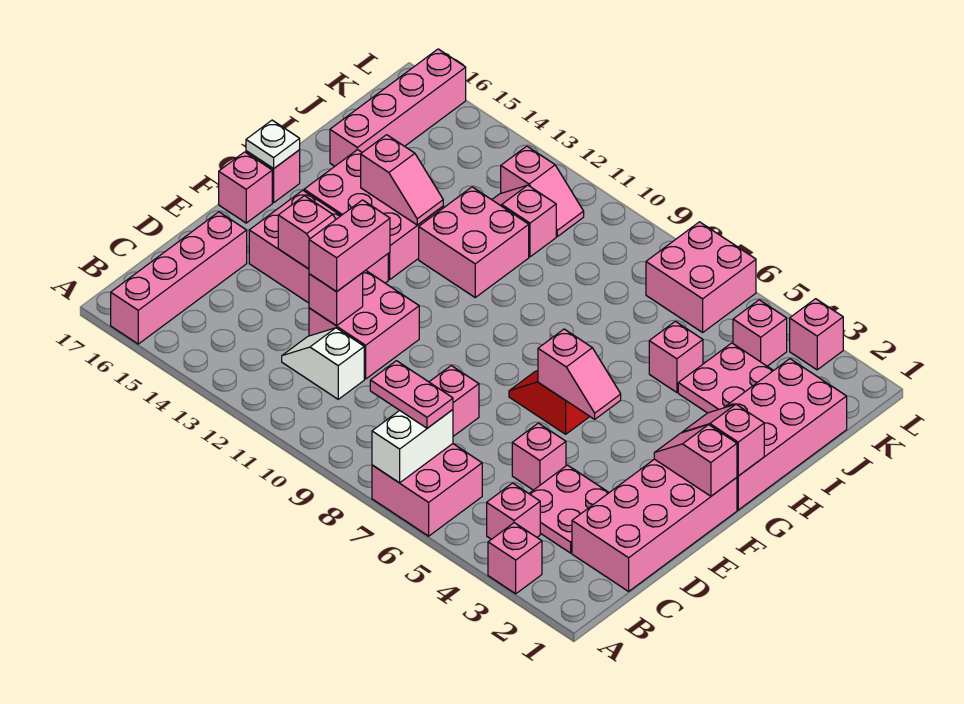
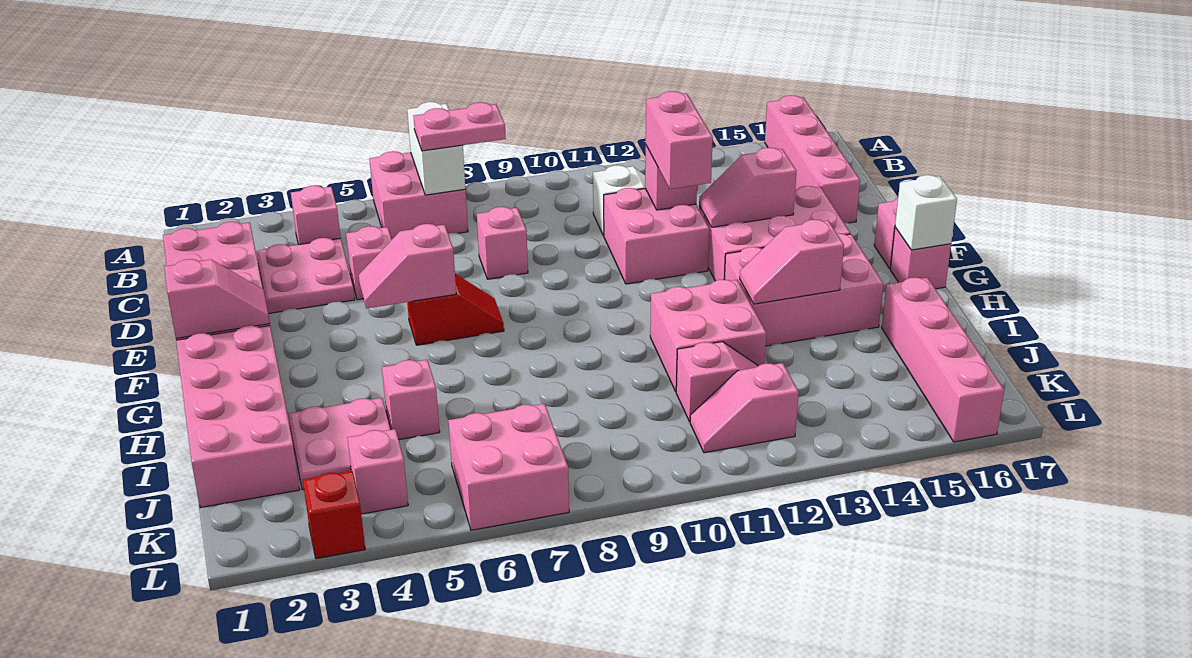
pink brick A3 level 1 -> none
pink slope G1:G2 level 2 top 1 -> none
white plate G17 level 2 -> white brick G17 level 2
pink brick L3 level 1 -> red brick L3 level 1

